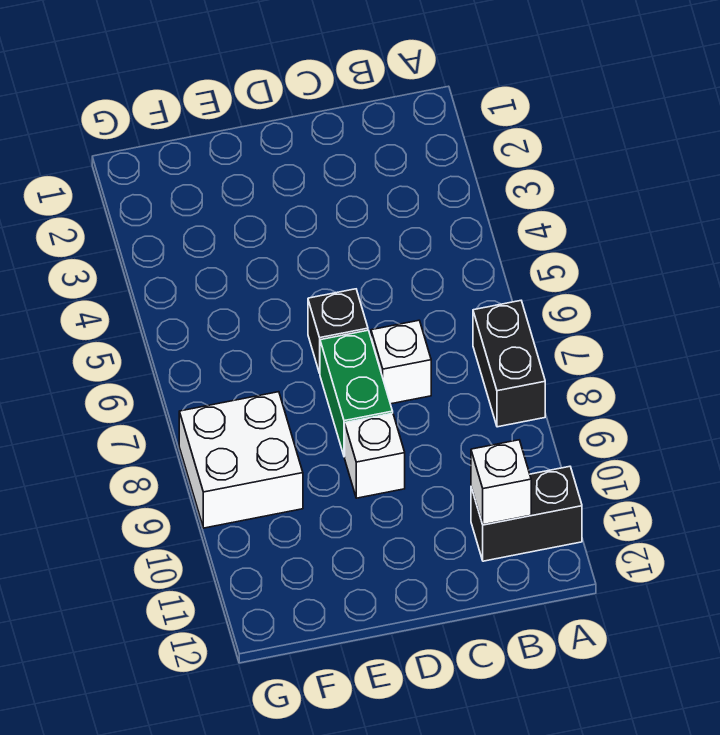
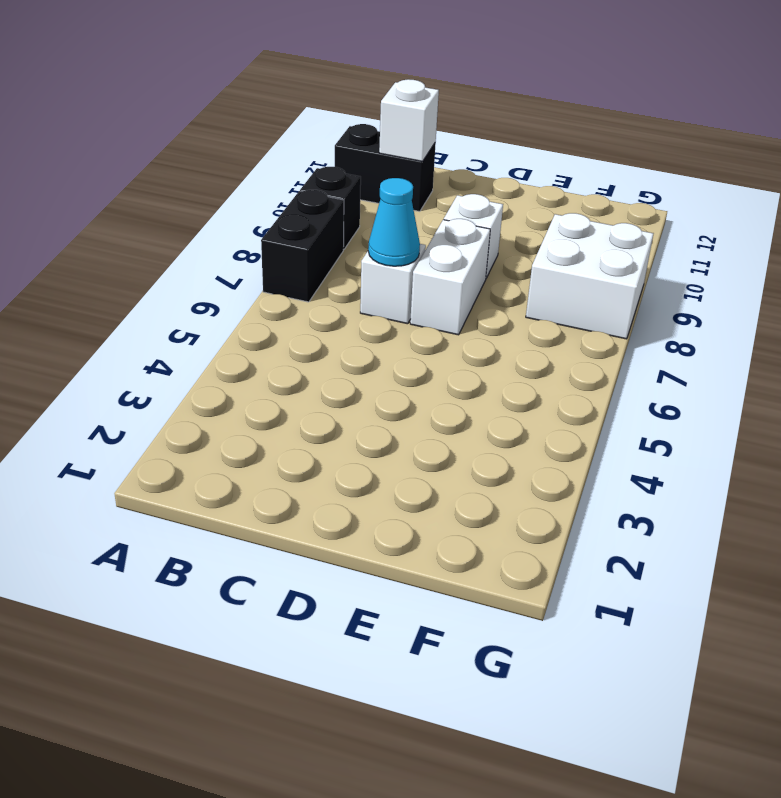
none -> cyan cone C7 level 2
black brick D6 level 1 -> black brick A9 level 1
green brick D7:D8 level 1 -> white brick D7:D8 level 1

